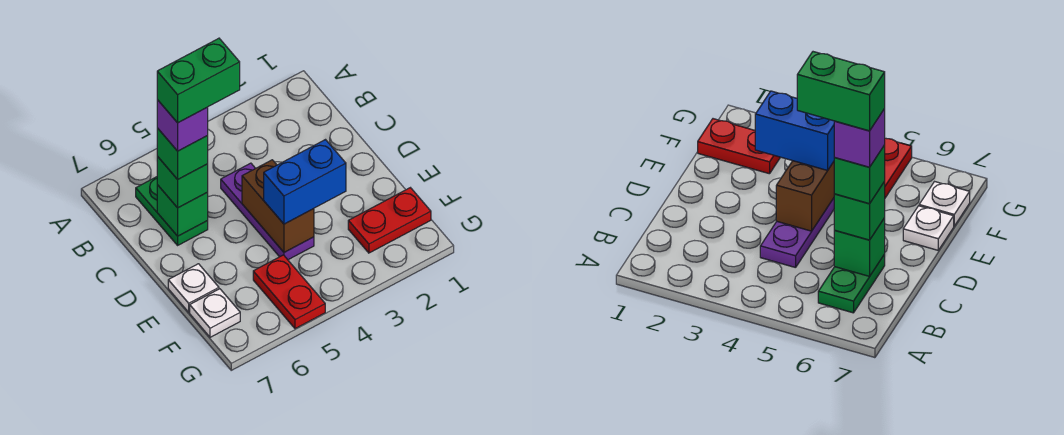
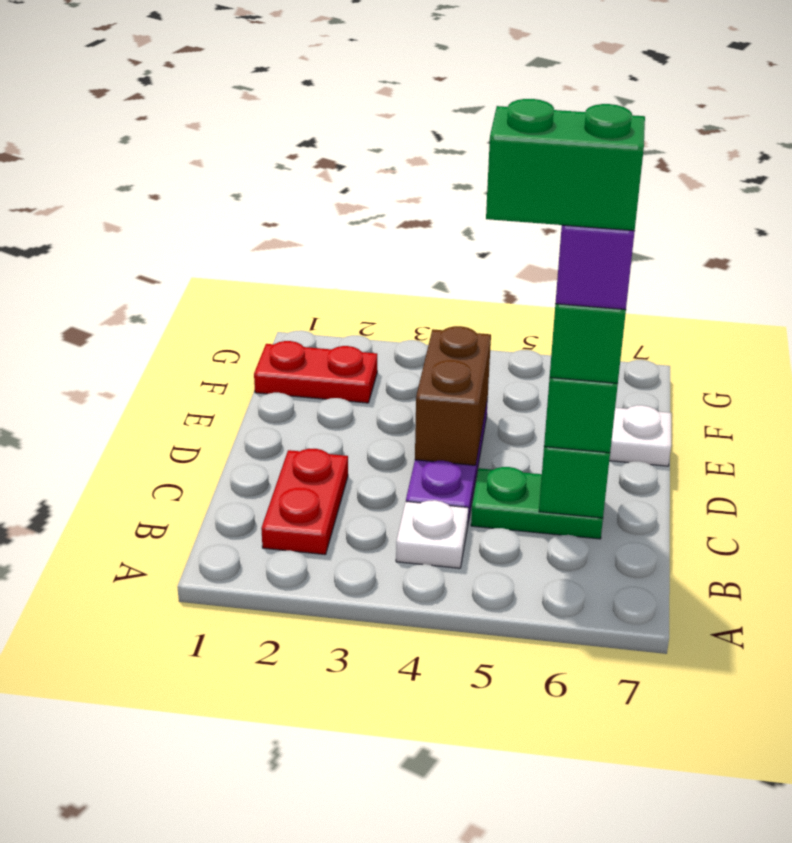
green plate B6:C6 level 1 -> green plate C5:C6 level 1
blue brick E3:E4 level 3 -> none
red plate F5:G5 level 1 -> red plate B2:C2 level 1
white plate F7 level 1 -> white plate B4 level 1

